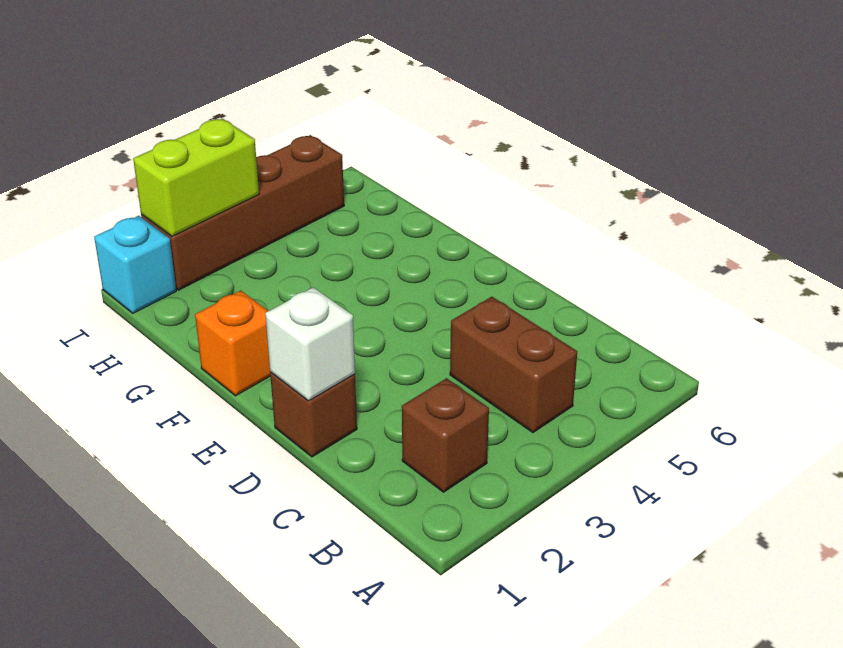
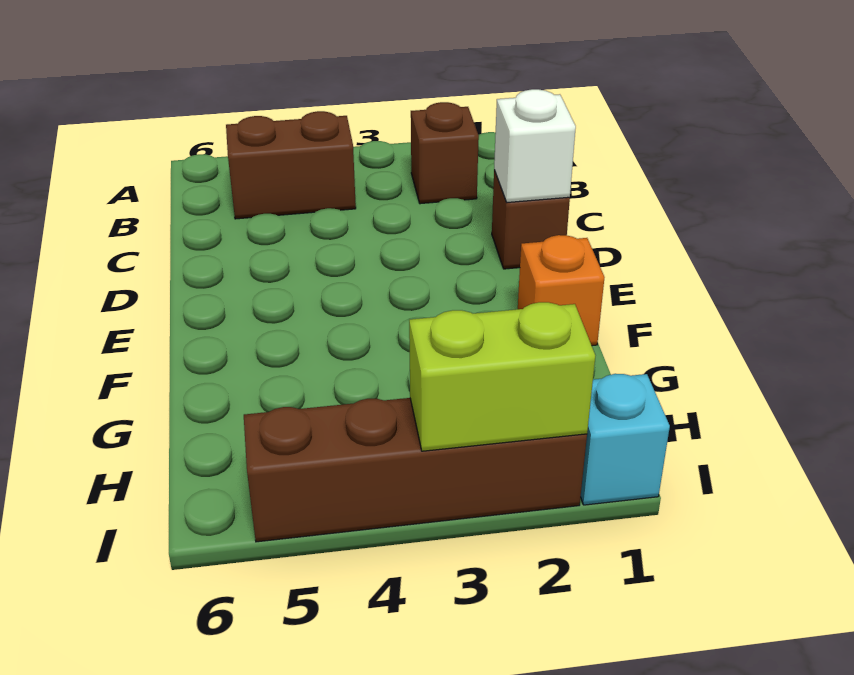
brown brick B4:C4 level 1 -> brown brick B4:B5 level 1

